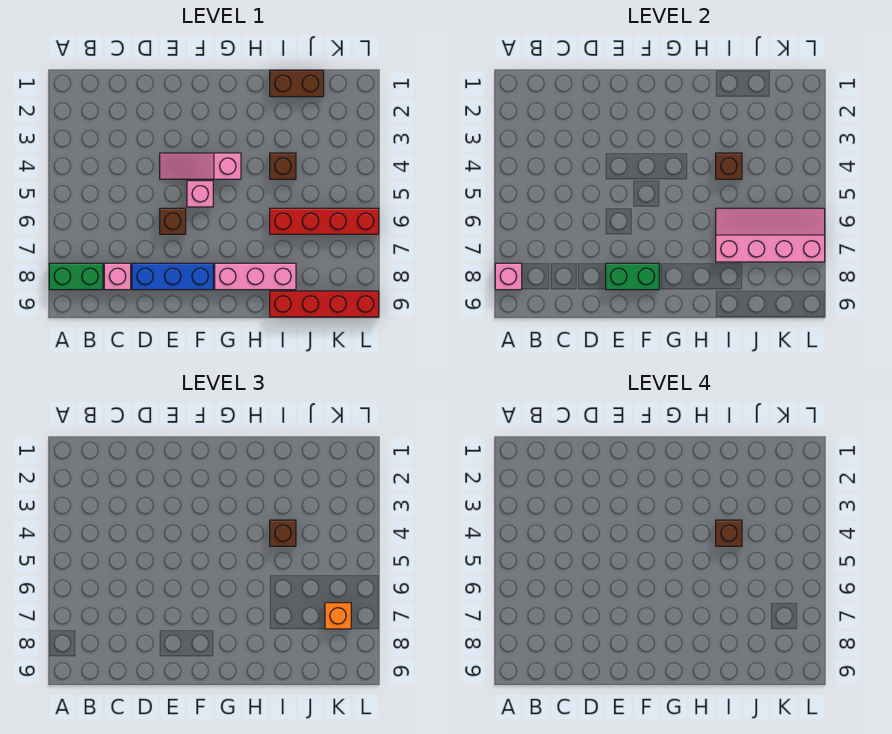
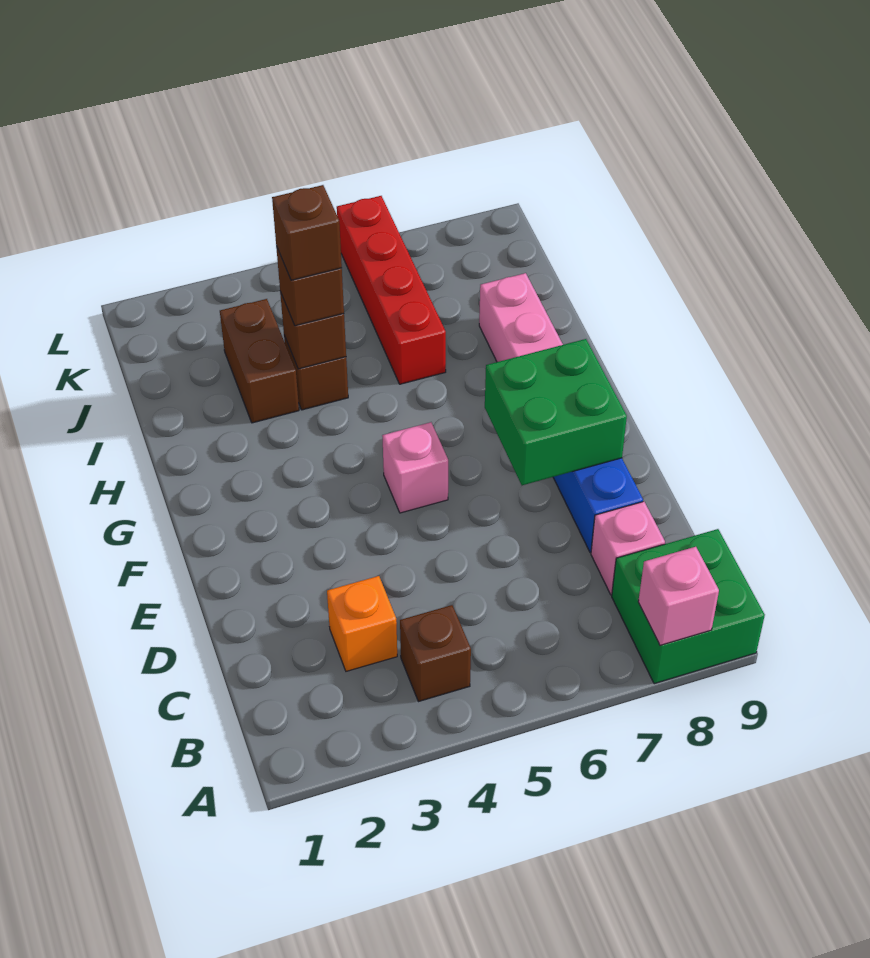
green brick A8:B8 level 1 -> green brick A8:B9 level 1
pink slope E4:G4 level 1 top G -> none
brown brick E6 level 1 -> brown brick B4 level 1
green brick E8:F8 level 2 -> green brick E7:F8 level 2
brown brick I1:J1 level 1 -> brown brick I3:J3 level 1
pink slope I6:L7 level 2 top 7 -> none
red brick I9:L9 level 1 -> none
orange brick K7 level 3 -> orange brick C3 level 1

